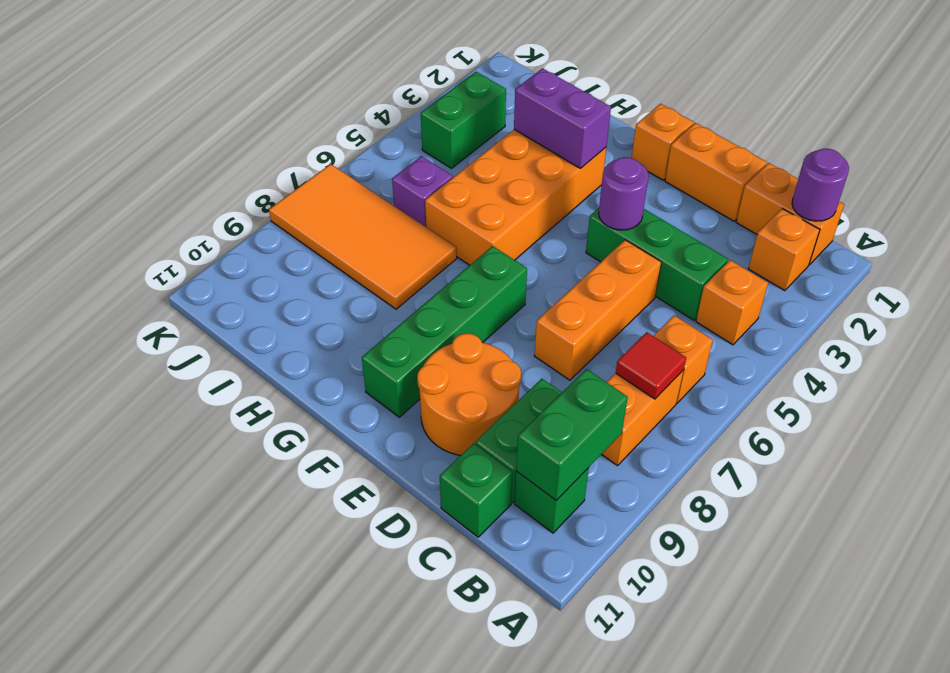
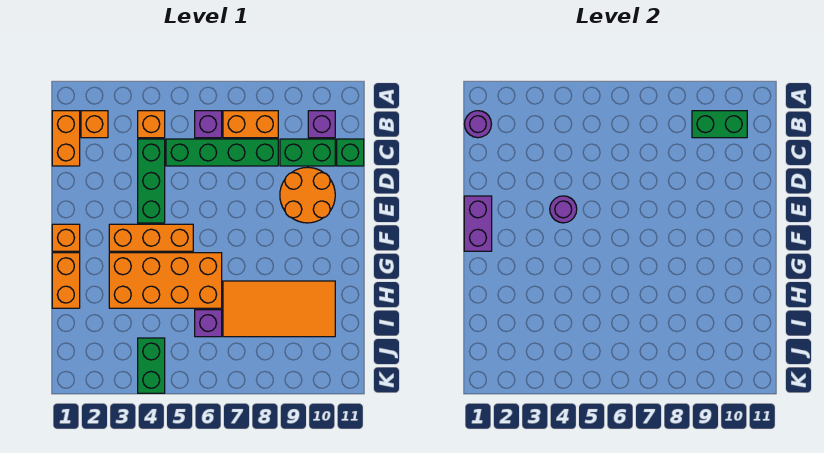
orange brick B6 level 1 -> purple brick B6 level 1
red tile B7 level 2 -> none
green brick B10 level 1 -> purple brick B10 level 1
orange brick D1:E1 level 1 -> orange brick G1:H1 level 1
orange brick D5:D7 level 1 -> orange brick F3:F5 level 1
green brick F7:F10 level 1 -> green brick C5:C8 level 1
purple brick G3:H3 level 2 -> purple brick E1:F1 level 2
orange tile H7:K8 level 1 -> orange tile H7:I10 level 1
green brick J3:J4 level 1 -> green brick J4:K4 level 1

